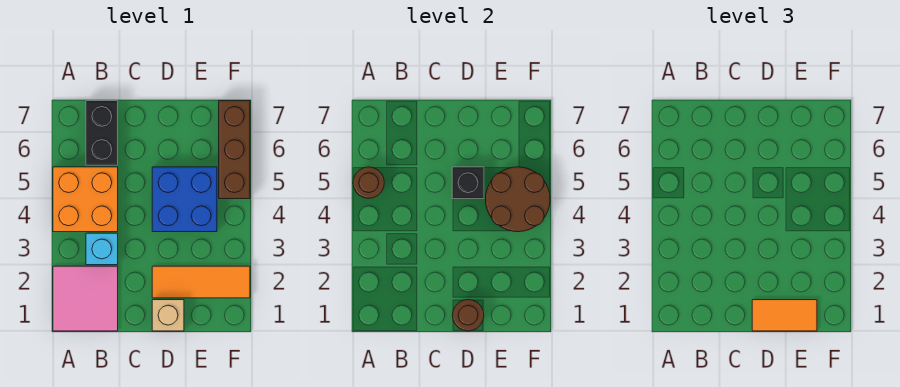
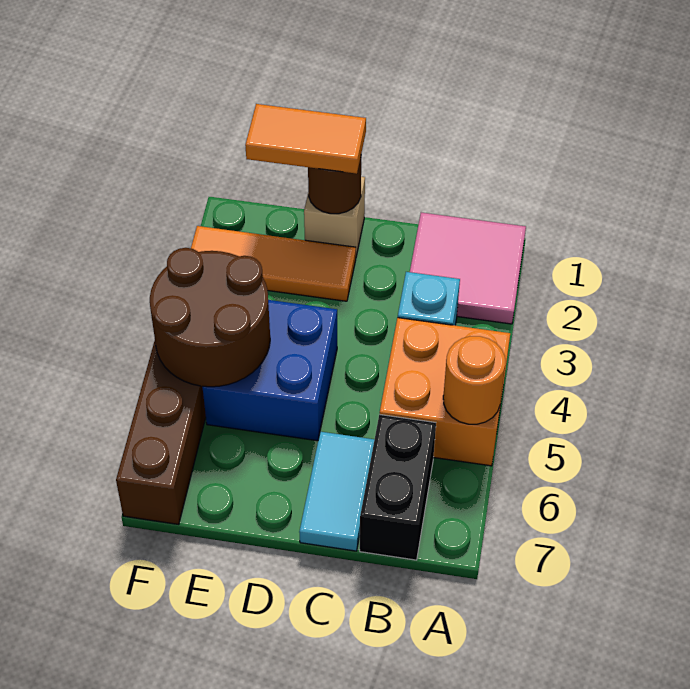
brown round brick A5 level 2 -> orange round brick A5 level 2
none -> cyan tile C6:C7 level 1
black brick D5 level 2 -> none

